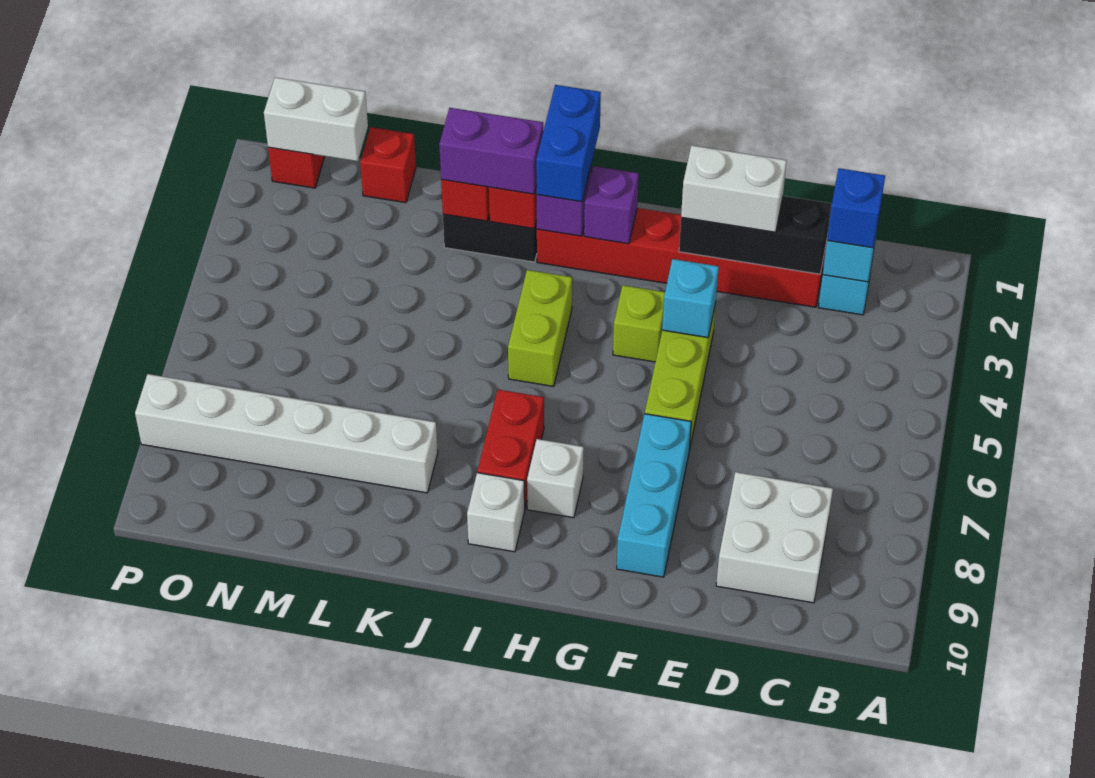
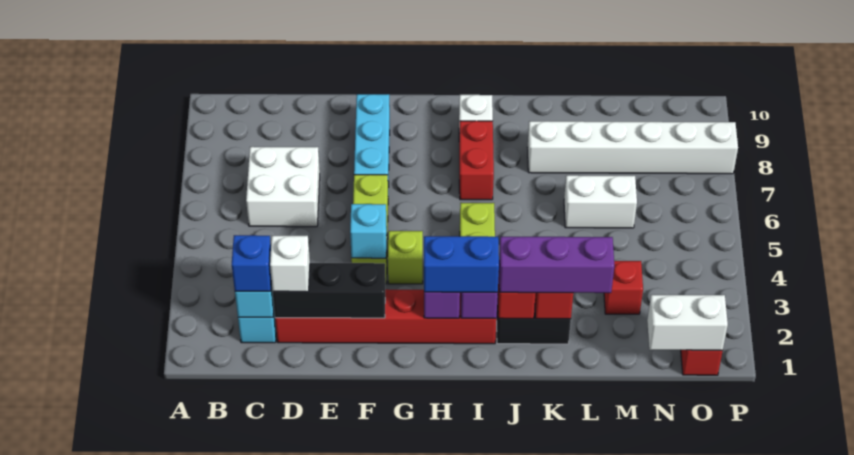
white brick C8:D9 level 1 -> white brick C6:D7 level 1
white brick E2:F2 level 3 -> white brick L6:M6 level 1
white brick H8 level 1 -> white brick D2 level 3
blue brick I1:I2 level 3 -> blue brick H2:I2 level 3
purple brick J2:K2 level 3 -> purple brick J2:L2 level 3
red brick M1 level 1 -> red brick M3 level 1

